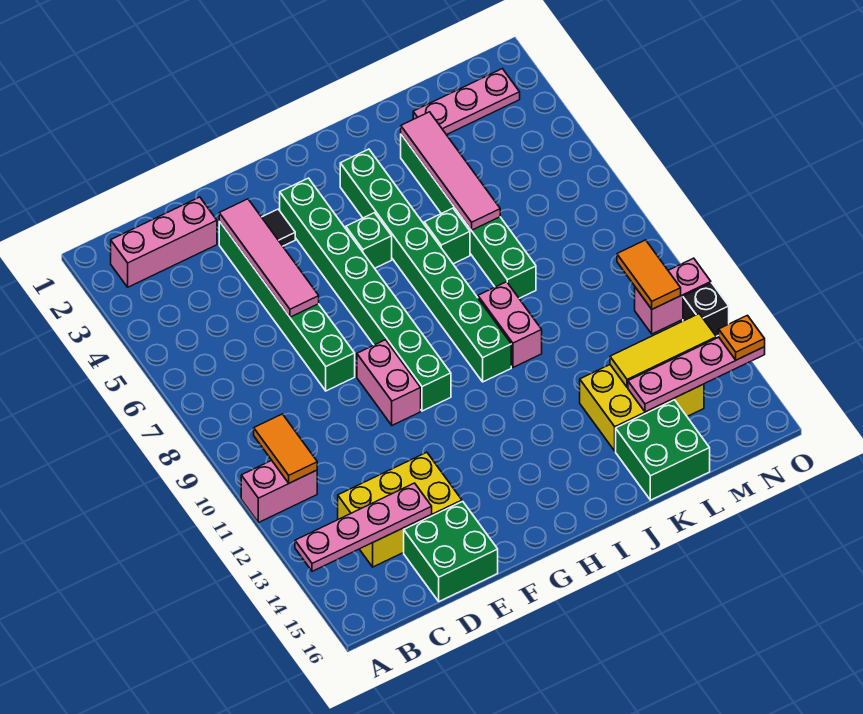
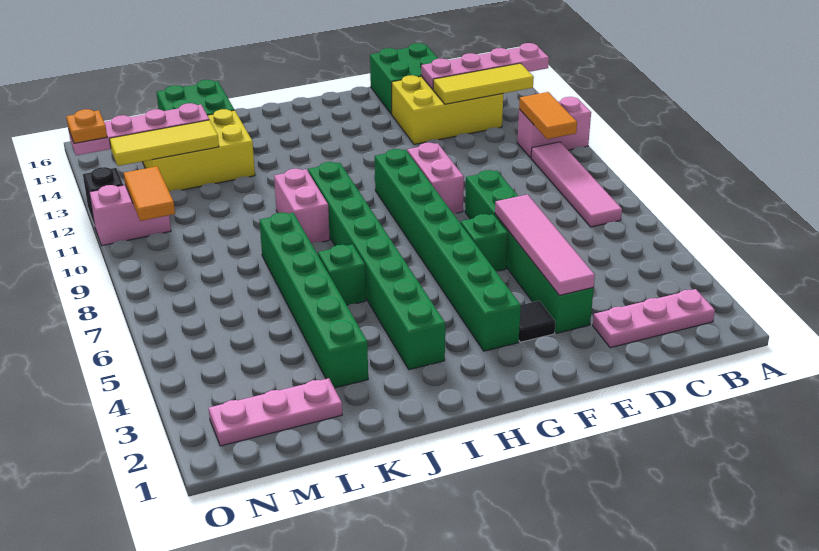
pink brick B2:D2 level 1 -> pink plate B2:D2 level 1
none -> yellow tile B13:D13 level 2
green brick H5 level 1 -> green brick F6 level 1
pink tile K3:K6 level 2 -> pink tile B7:B10 level 1

